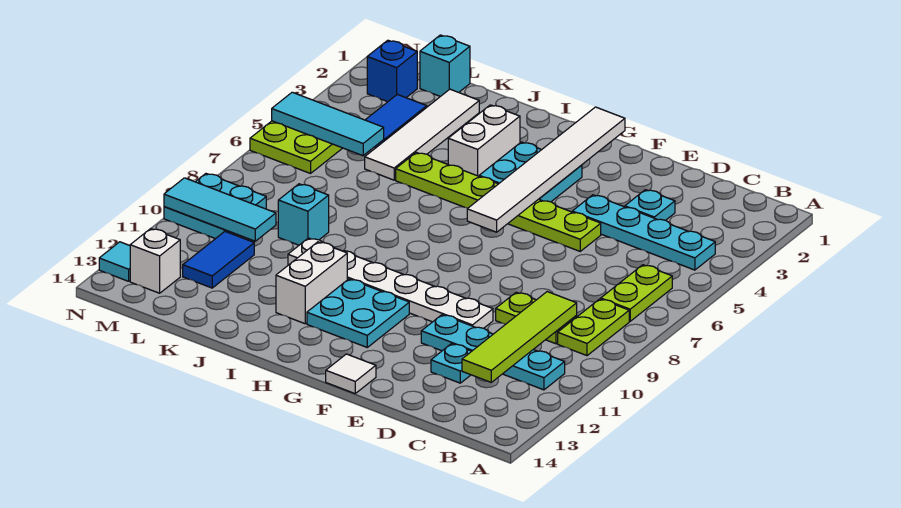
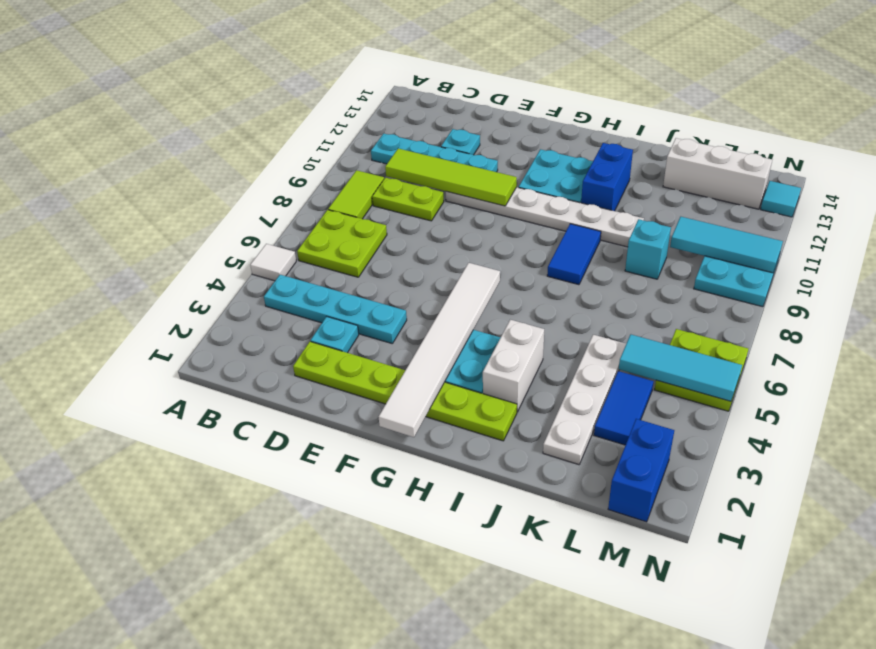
lime plate B6:B7 level 1 -> lime plate B6:C7 level 1
lime plate B8:B9 level 1 -> lime tile B8:B9 level 1
lime tile C9:C12 level 2 -> lime tile C10:F10 level 2
lime plate E5:J5 level 1 -> lime plate D2:I2 level 1
white tile F14 level 1 -> white tile A5 level 1
white brick I11:I12 level 1 -> blue brick I11:I12 level 1
white tile K2:K5 level 1 -> white plate K2:K5 level 1
cyan brick L1 level 1 -> none
blue tile L11:L12 level 1 -> blue tile I8:I9 level 1
blue brick M2 level 1 -> blue brick M1:M2 level 1
white brick M13 level 1 -> white brick K13:M13 level 1

